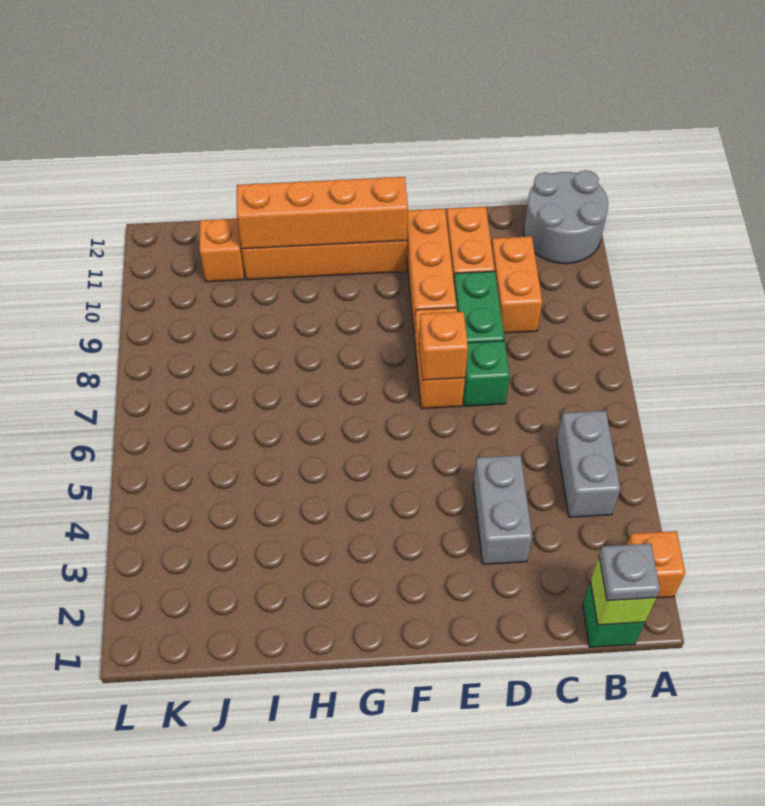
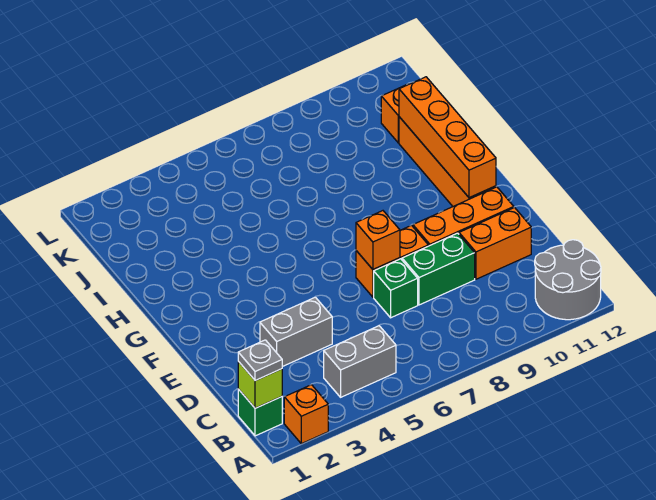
orange brick C9:C10 level 1 -> none

